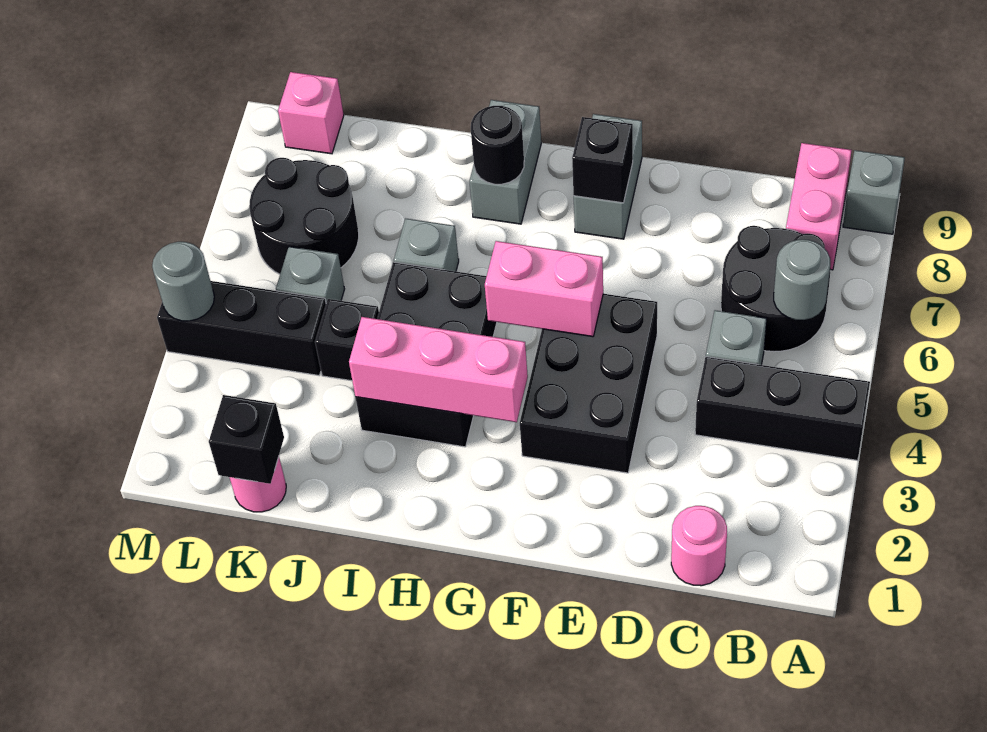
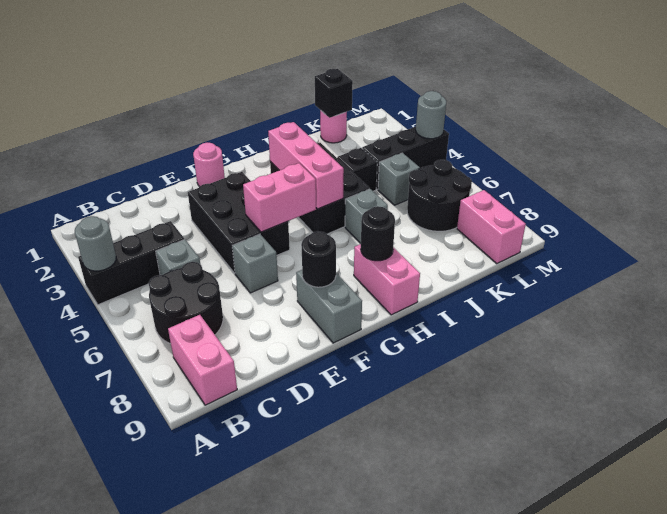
grey brick A9 level 1 -> grey brick E6 level 1
grey round brick B6 level 2 -> grey round brick A4 level 2
pink round brick C1 level 1 -> pink round brick F1 level 1
black brick F8 level 2 -> black round brick F8 level 2
pink brick G3:I3 level 2 -> pink brick H3:H5 level 2
grey brick H8:H9 level 1 -> pink brick H8:H9 level 1
pink brick L9 level 1 -> pink brick L8:L9 level 1

